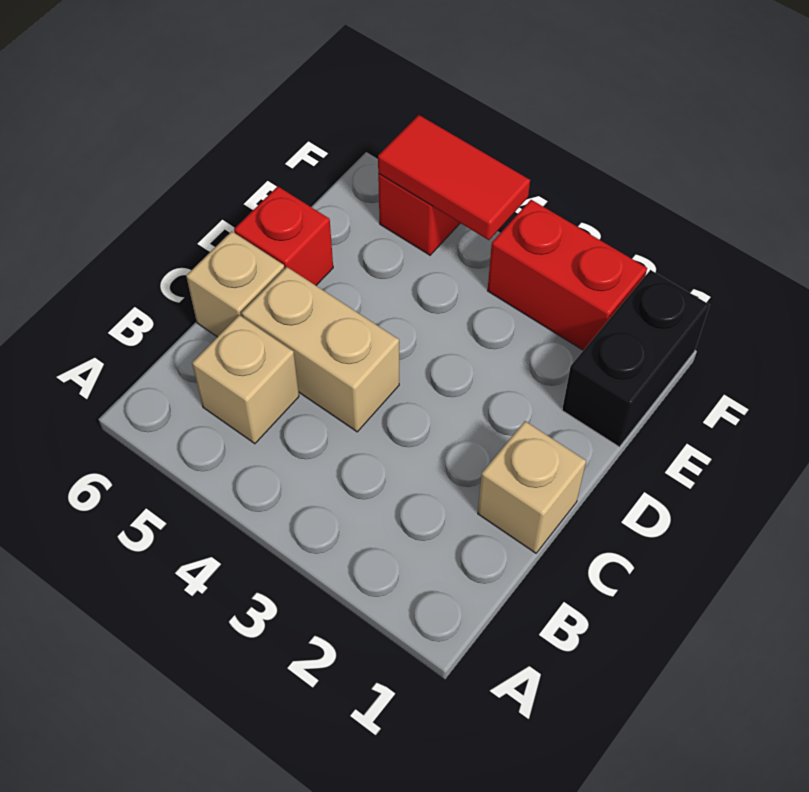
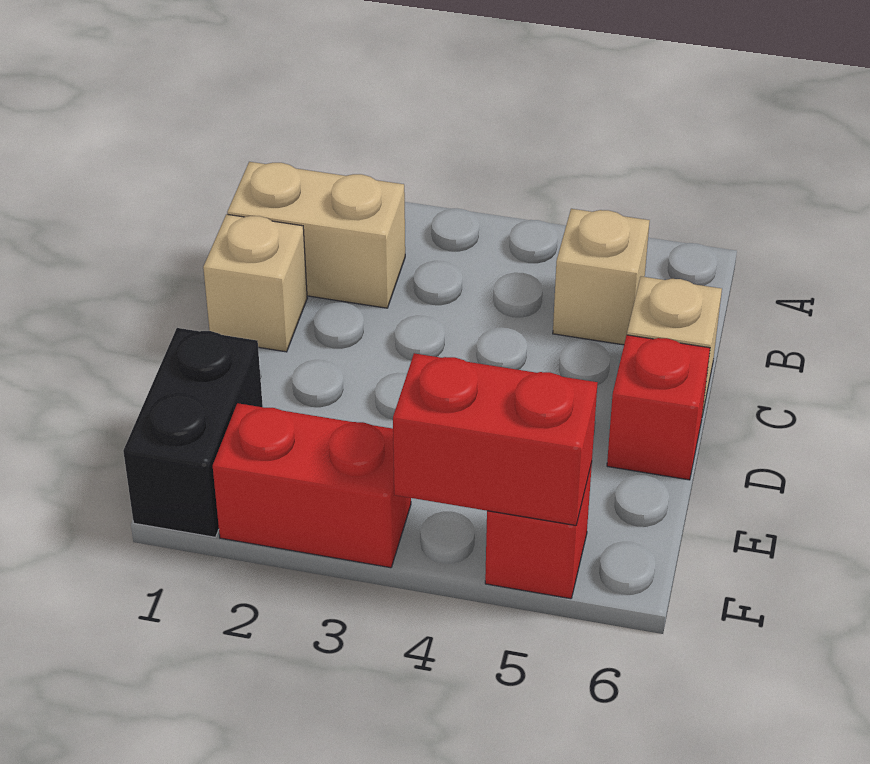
tan brick C4:C5 level 1 -> tan brick B1:B2 level 1
red tile F4:F5 level 2 -> red brick F4:F5 level 2

